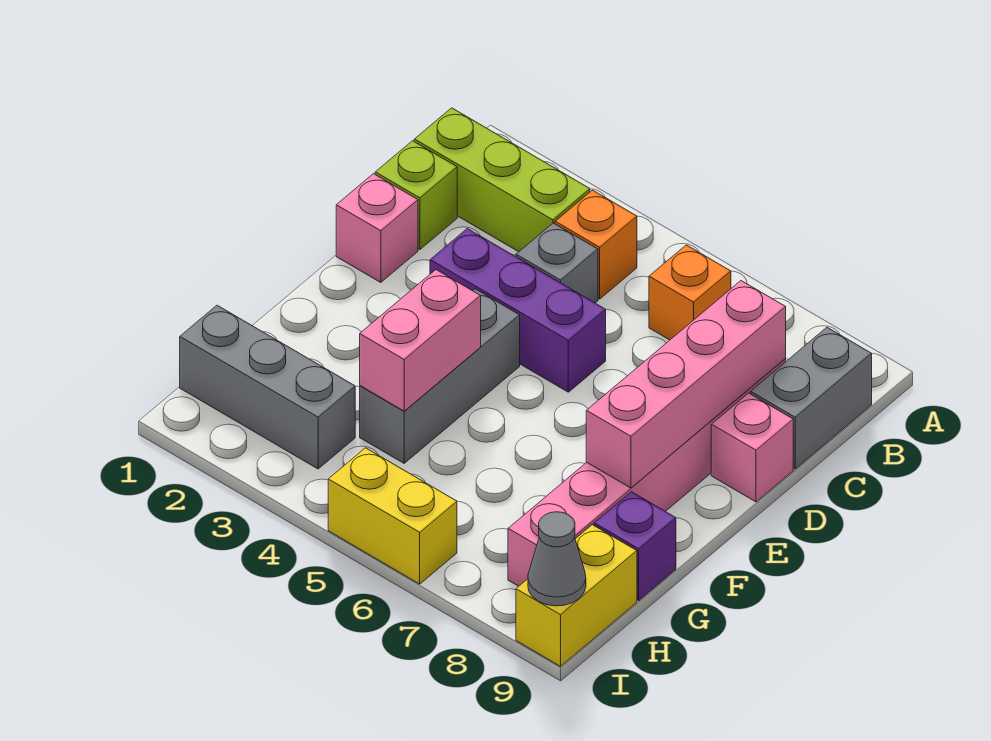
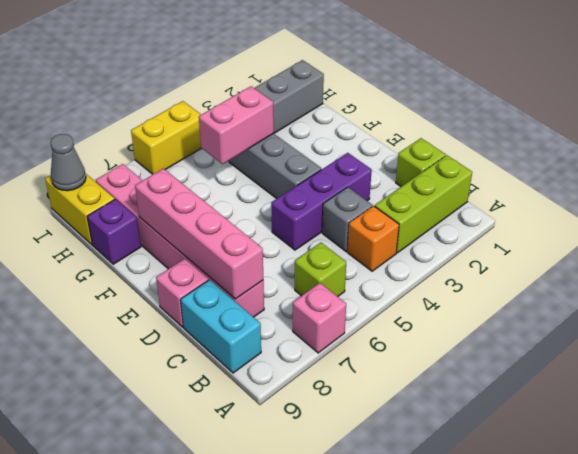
orange brick B6 level 1 -> lime brick B6 level 1
grey brick B9:C9 level 1 -> cyan brick B9:C9 level 1
pink brick D1 level 1 -> pink brick A7 level 1
pink brick F4:G4 level 2 -> pink brick G4:G5 level 2

